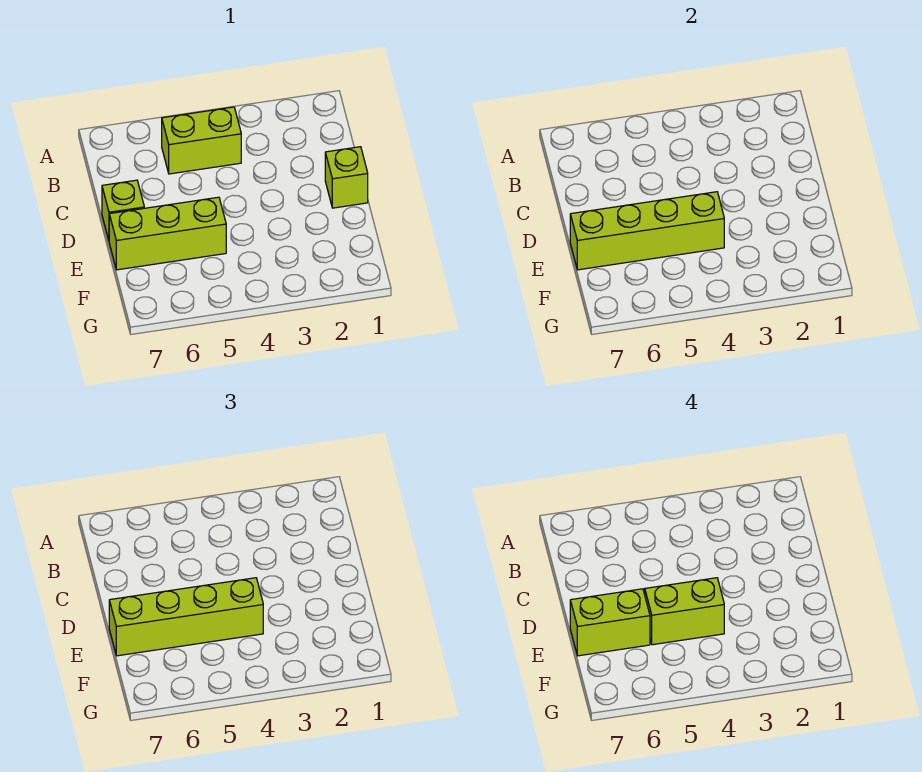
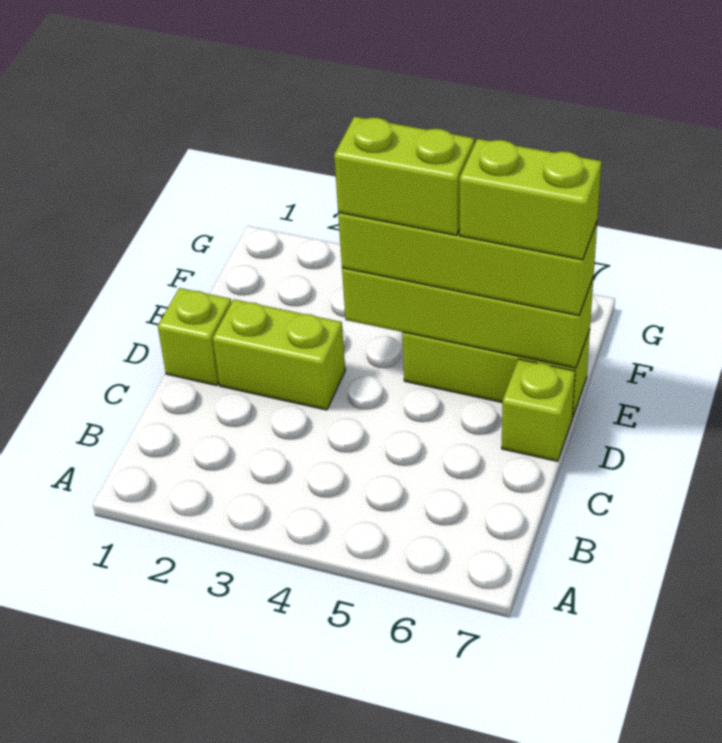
lime brick B4:B5 level 1 -> lime brick D2:D3 level 1

